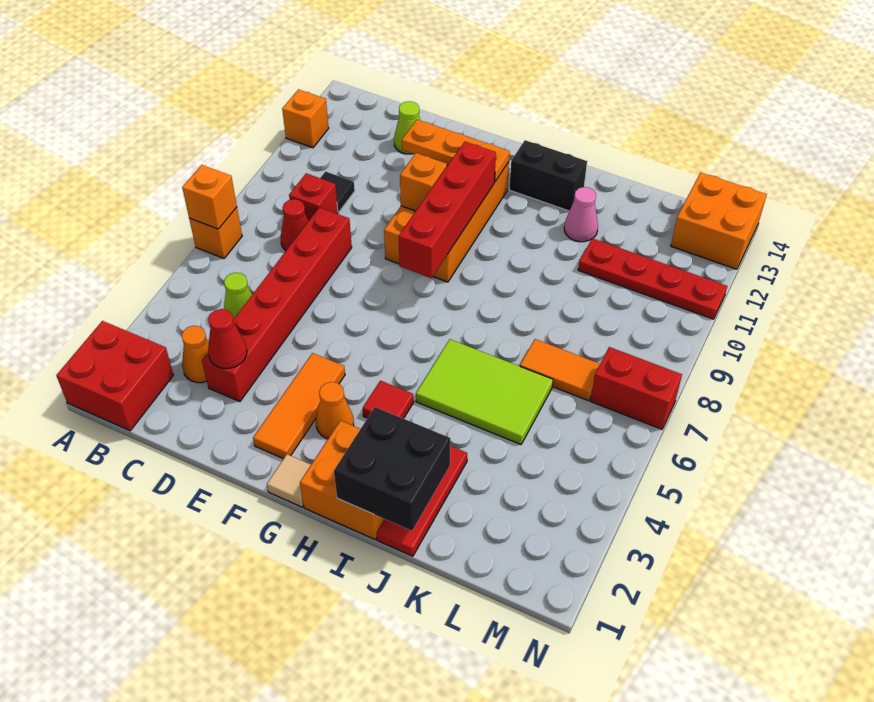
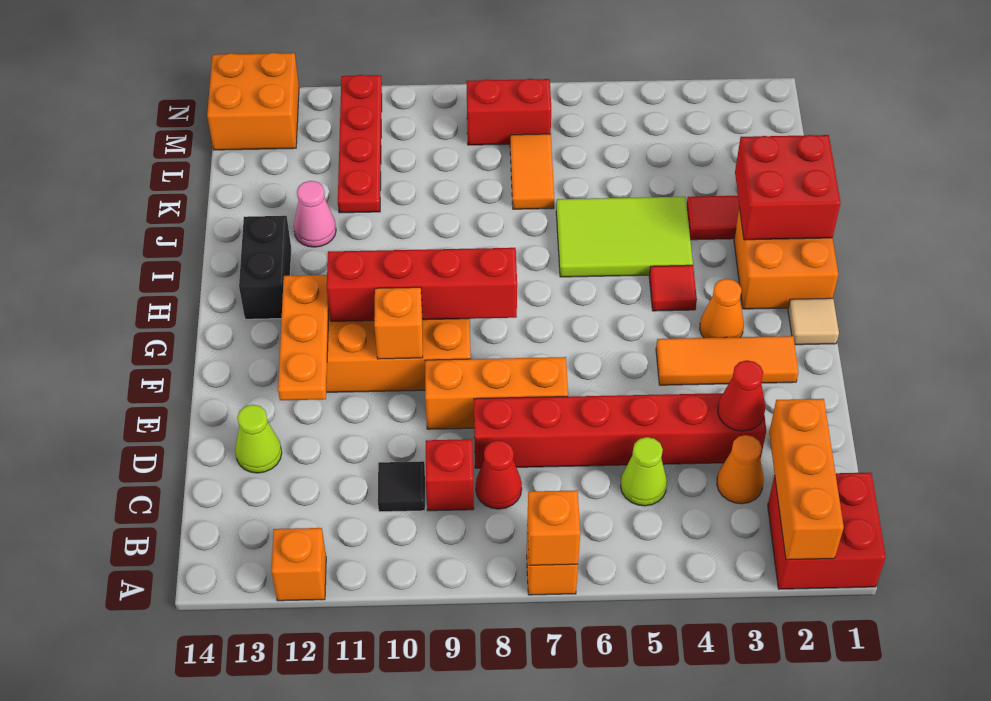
none -> orange brick A2:C2 level 2
none -> orange brick E7:E9 level 1
black brick I1:J2 level 2 -> red brick I1:J2 level 2
lime tile I5:K6 level 1 -> lime tile I4:J6 level 1
red brick M7:N7 level 1 -> red brick M7:M8 level 1

